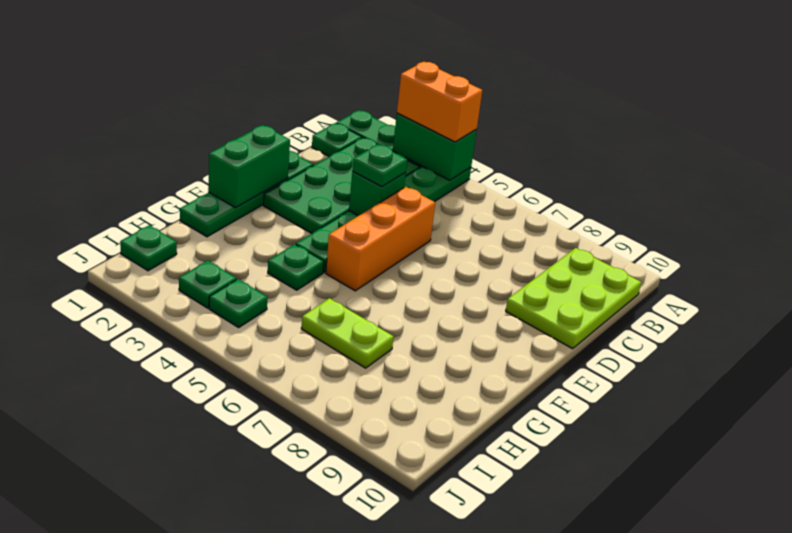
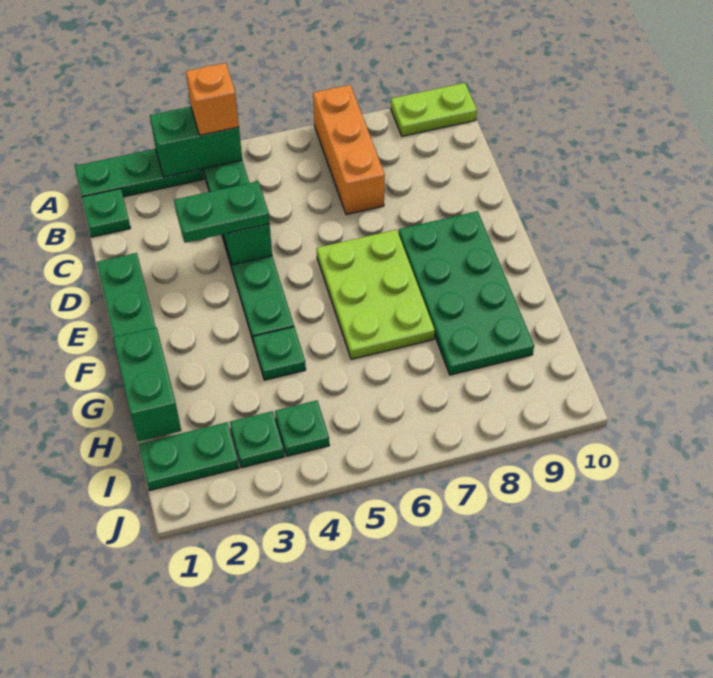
orange brick A3:A4 level 3 -> orange brick A4 level 3
green plate B2:E3 level 1 -> green plate E8:H9 level 1
lime plate B9:D10 level 1 -> lime plate E6:G7 level 1
green plate D4 level 3 -> green plate D3:D4 level 3
orange brick D5:F5 level 1 -> orange brick A7:C7 level 1
green brick E1:F1 level 2 -> green brick G1:H1 level 2
lime plate H6:H7 level 1 -> lime plate A9:A10 level 1
green plate I1 level 1 -> green plate I1:I2 level 1

